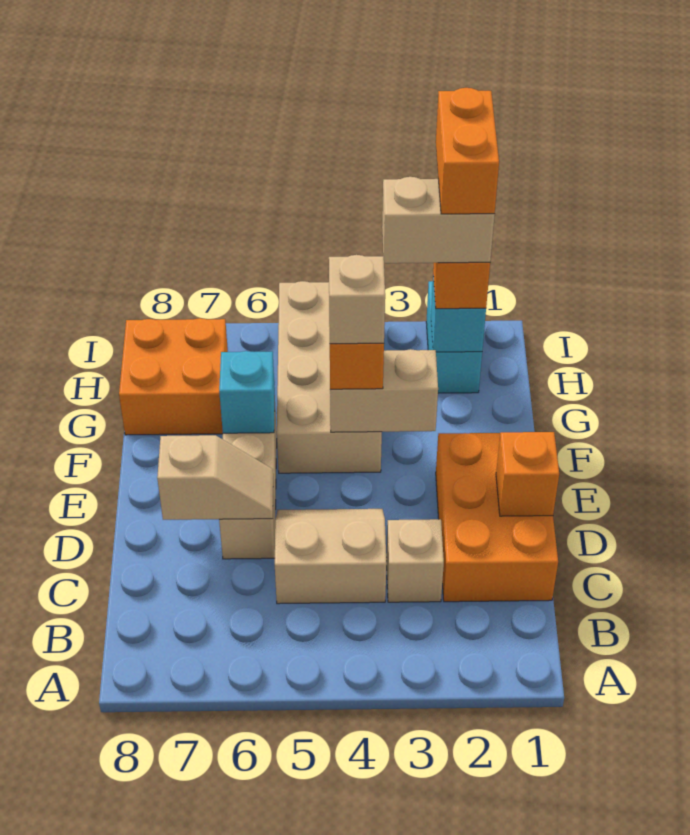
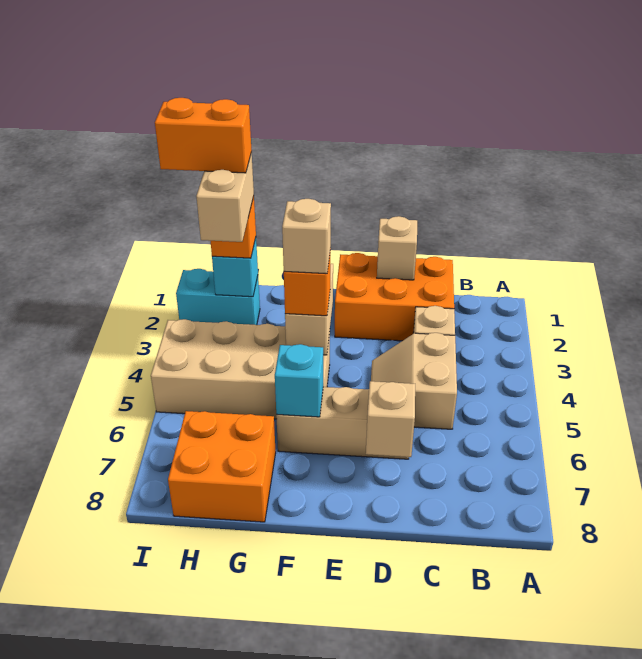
orange brick D1 level 2 -> tan brick D1 level 2

